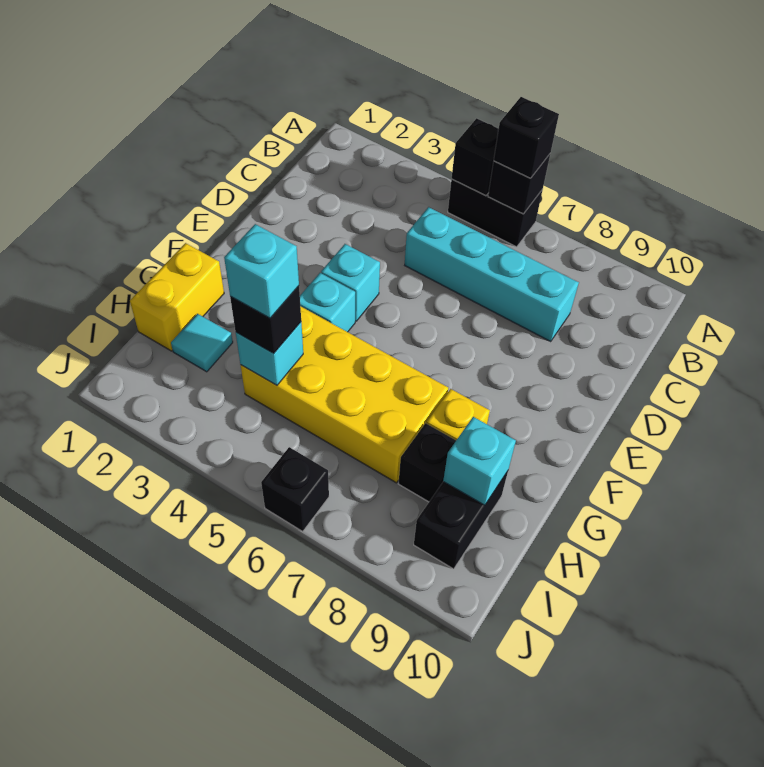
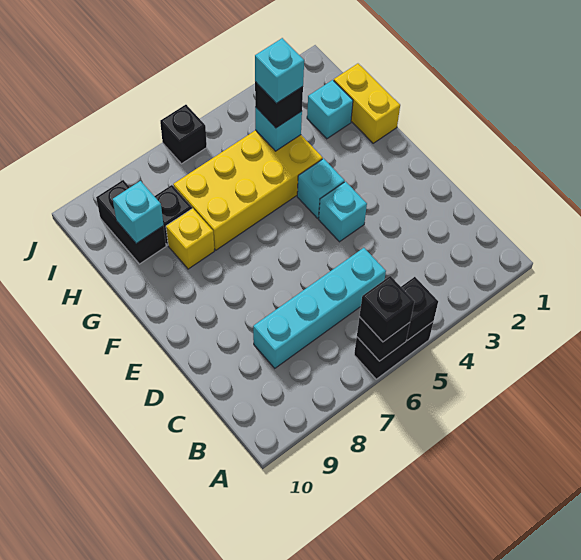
cyan tile H2 level 1 -> cyan brick H2 level 1

